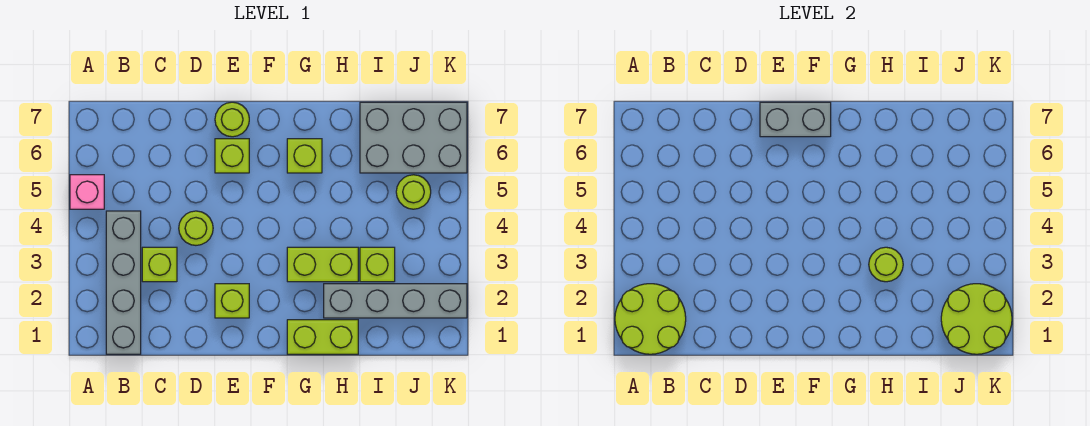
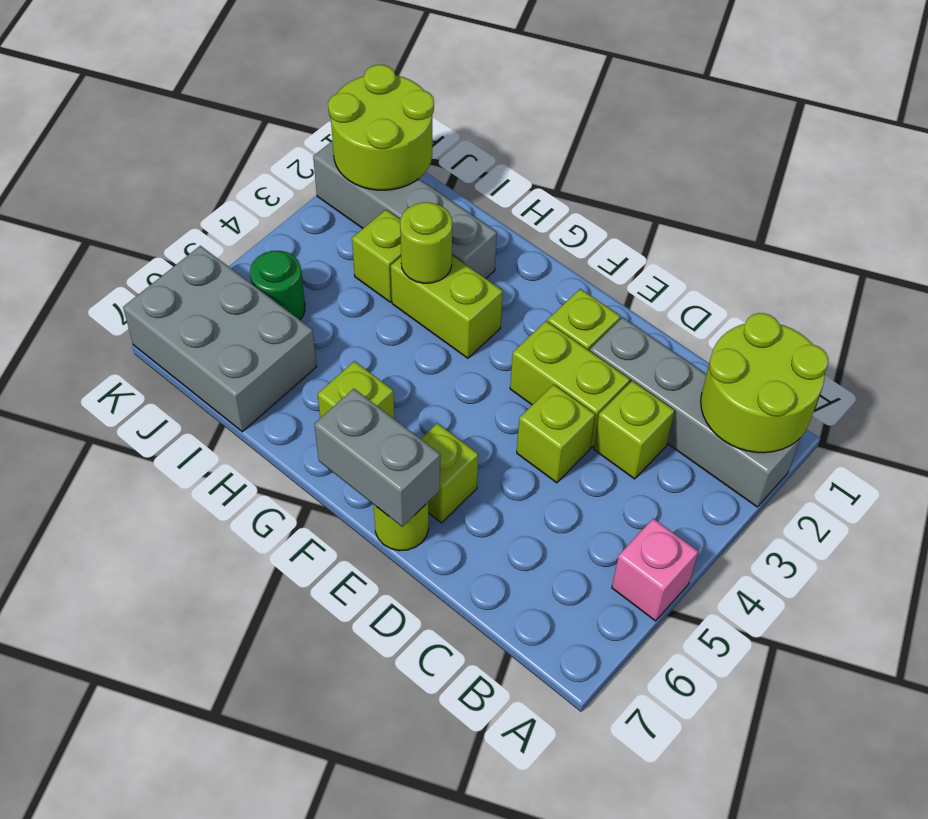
grey brick B1:B4 level 1 -> grey brick A2:D2 level 1
lime round brick D4 level 1 -> lime brick D4 level 1
lime brick G1:H1 level 1 -> lime brick D3:E3 level 1
lime round brick J5 level 1 -> green round brick J5 level 1

